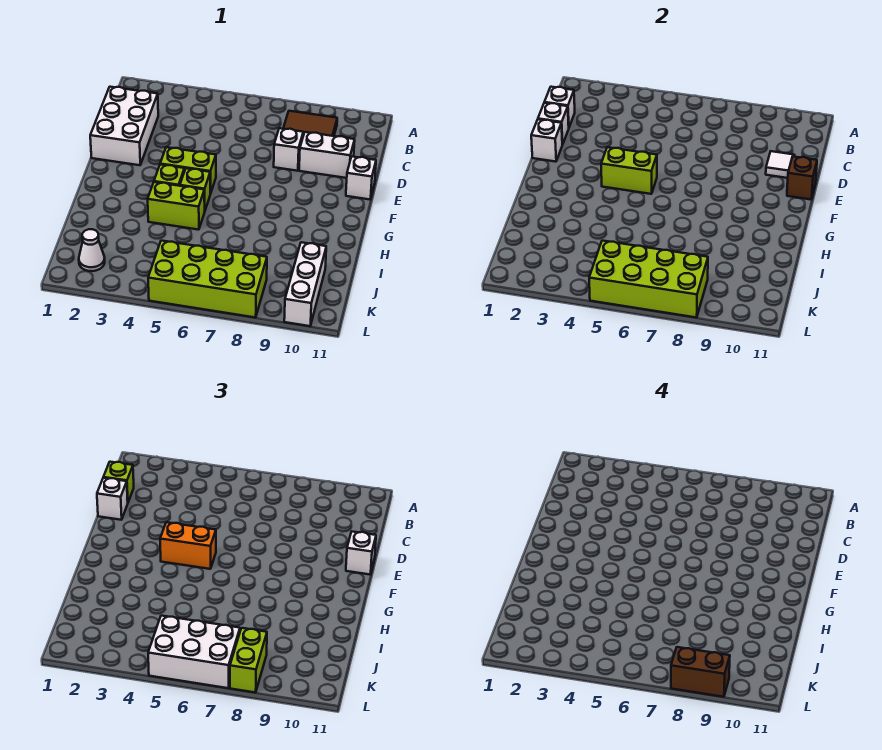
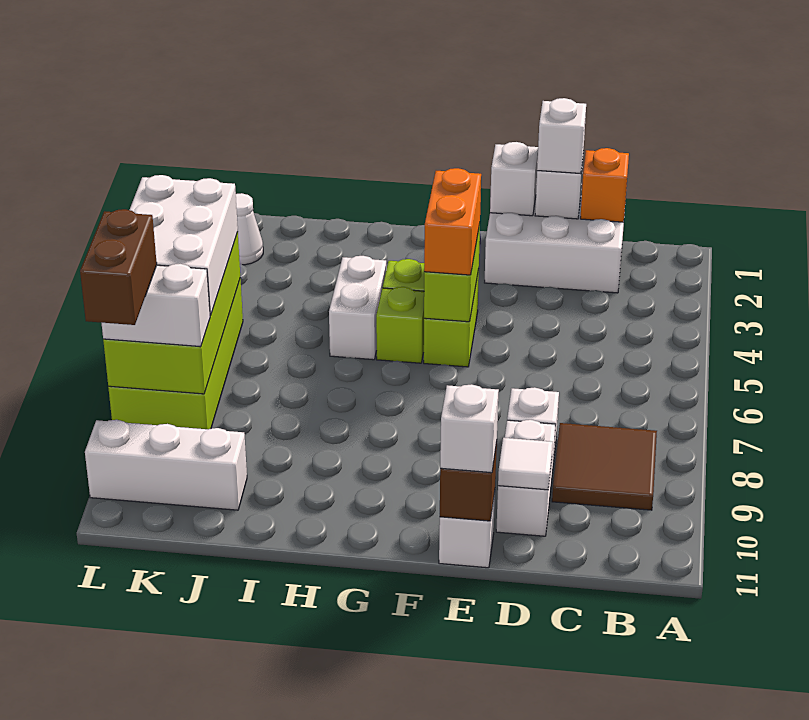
white brick C1 level 2 -> orange brick C1 level 2
lime brick C1 level 3 -> none
lime brick H4:H5 level 1 -> white brick H4:H5 level 1
lime brick K8:L8 level 3 -> white brick K8:L8 level 3

